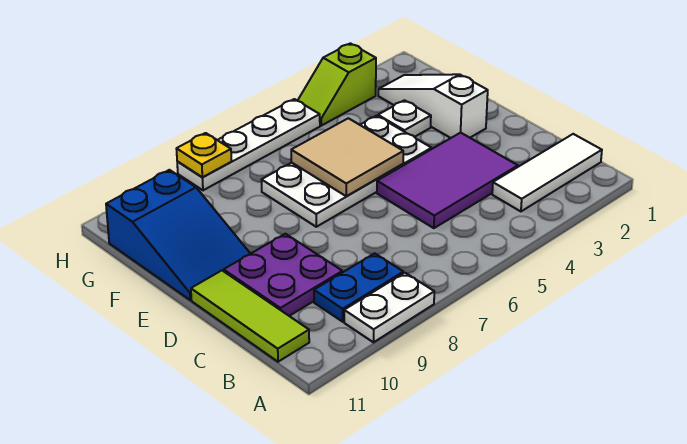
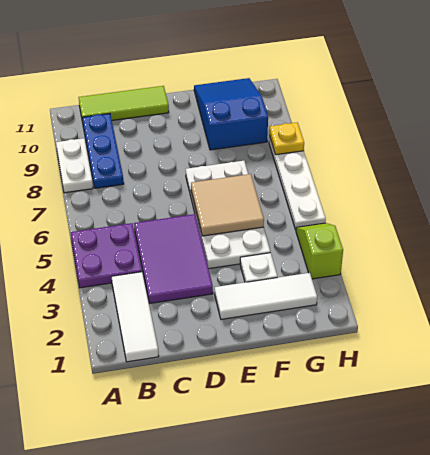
blue plate B8:B9 level 1 -> blue plate B8:B10 level 1
purple plate C9:D10 level 1 -> purple plate A4:B5 level 1
white slope E2:G2 level 1 top E -> white tile E2:G2 level 1
blue slope E10:G11 level 1 top G -> blue slope F9:G11 level 1 top 9

